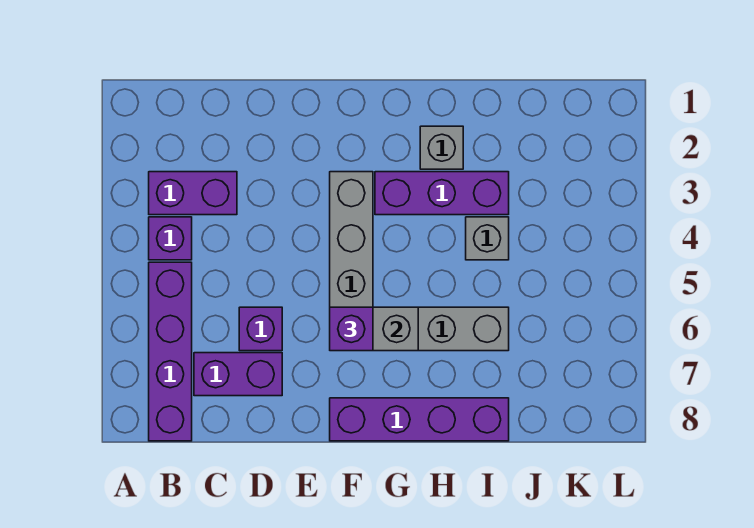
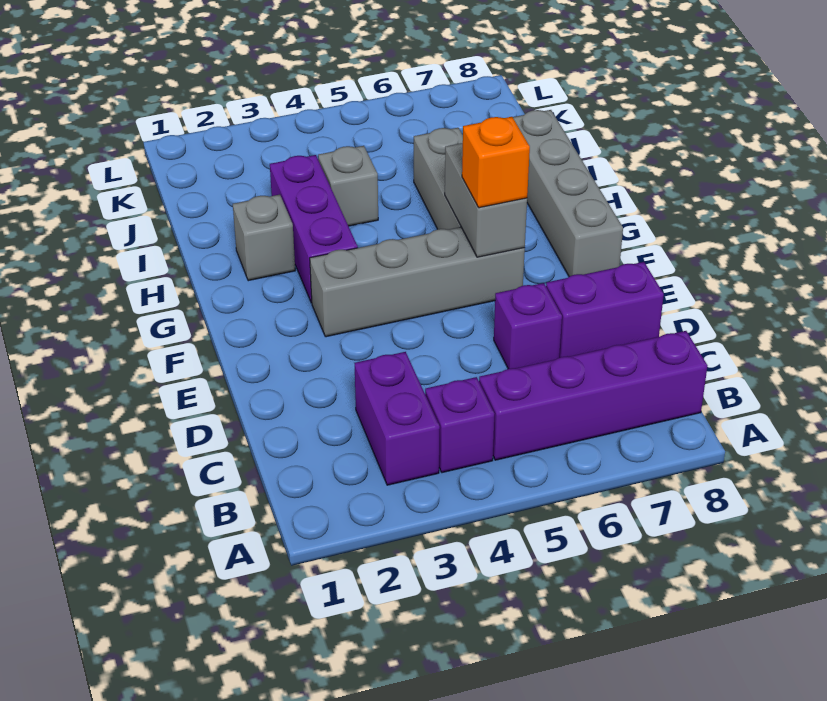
purple brick C7:D7 level 1 -> purple brick D7:D8 level 1
purple brick F6 level 3 -> orange brick F6 level 3
purple brick F8:I8 level 1 -> grey brick F8:I8 level 1

